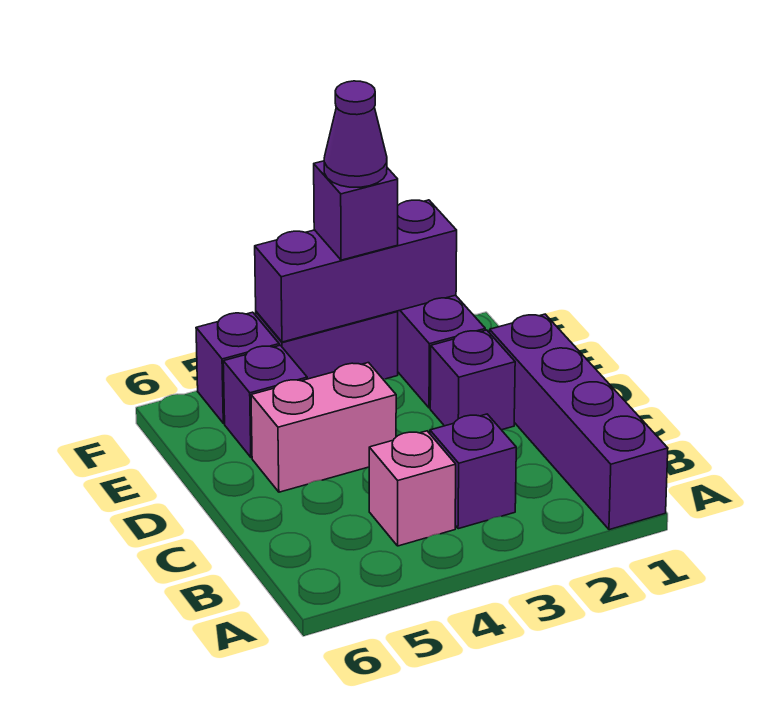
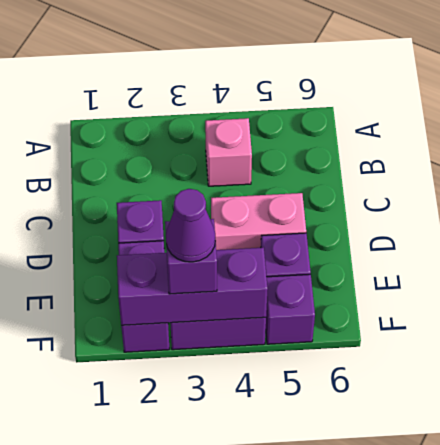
purple brick A1:D1 level 1 -> none
purple brick B3 level 1 -> none

